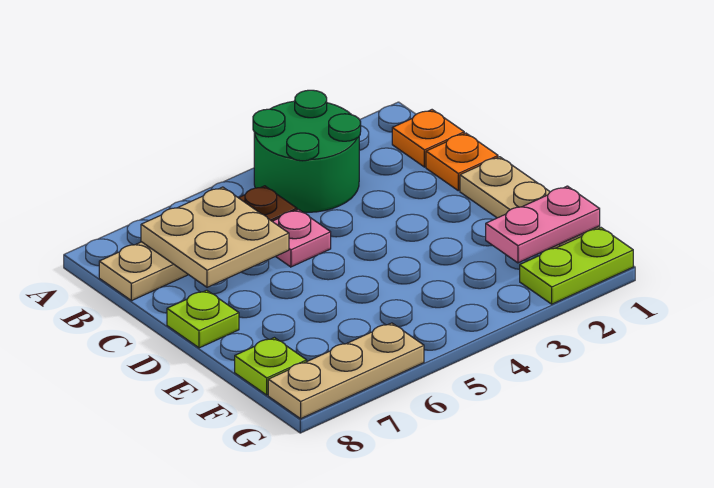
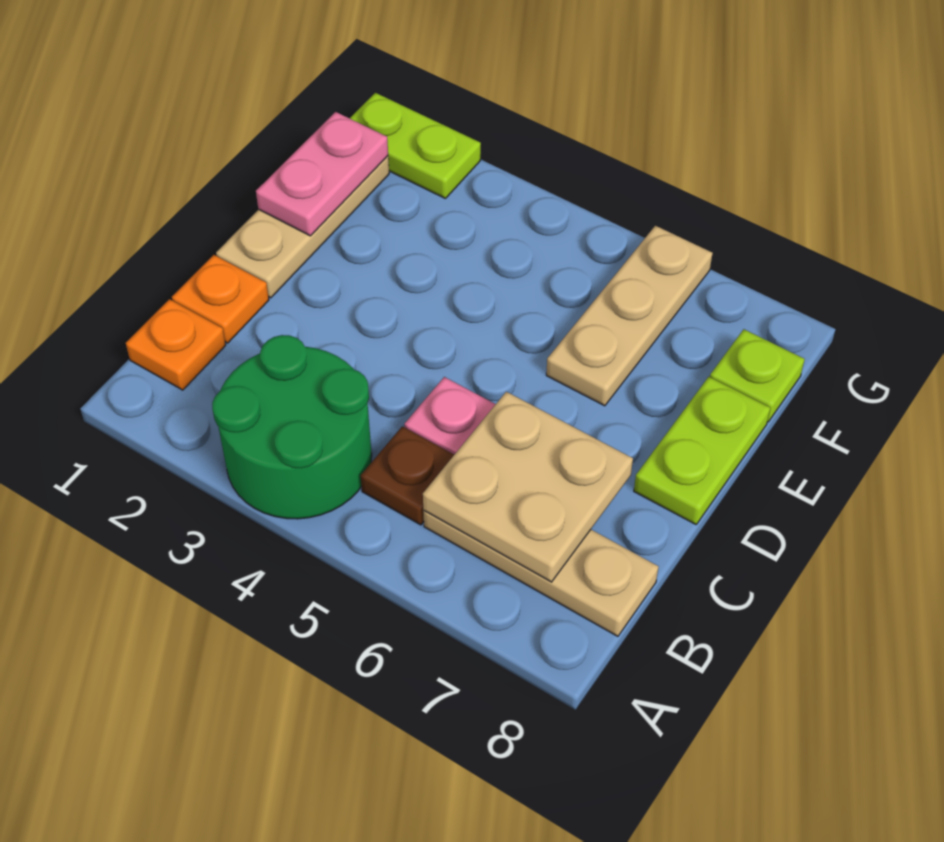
lime plate D8 level 1 -> lime plate D8:E8 level 1
pink plate F1:F2 level 2 -> pink plate E1:F1 level 2
tan plate G6:G8 level 1 -> tan plate E6:G6 level 1

